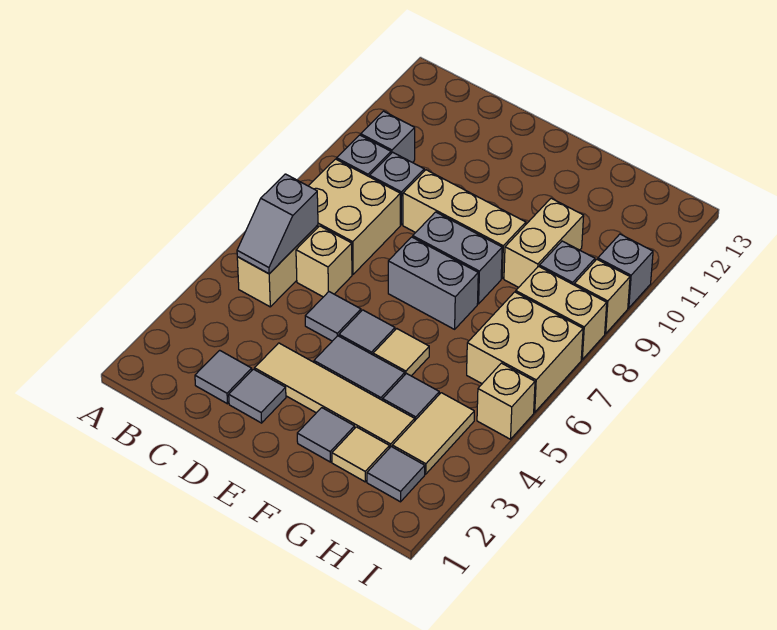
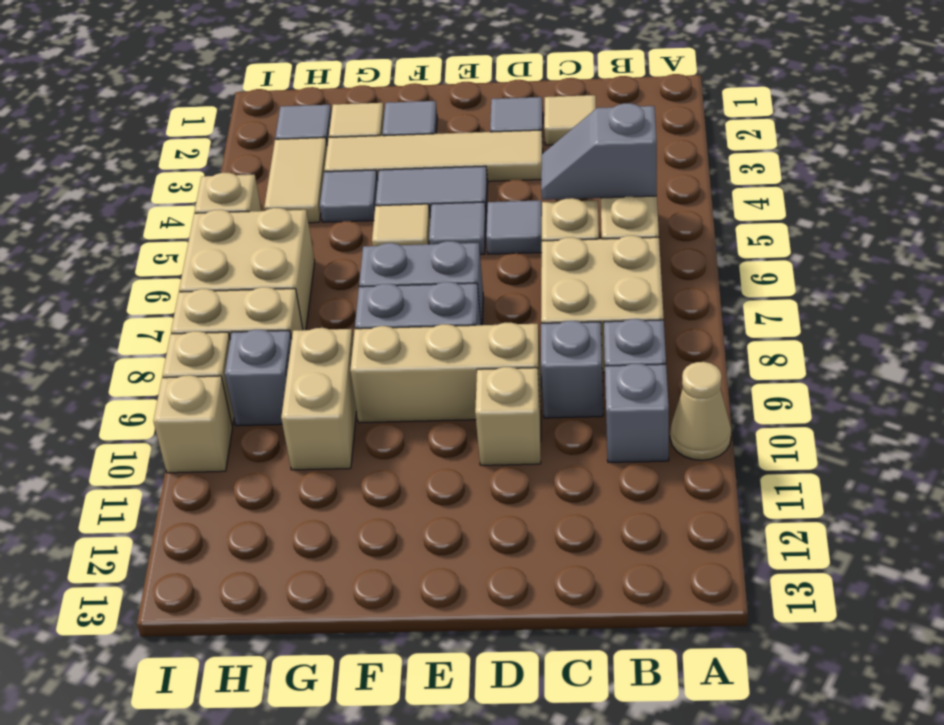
none -> tan cone A10 level 1
grey slope B5:B6 level 2 top 6 -> grey slope B5:C5 level 2 top B
grey tile C2 level 1 -> tan tile C2 level 1
none -> tan brick D10 level 1
grey brick I10 level 1 -> tan brick I10 level 1

